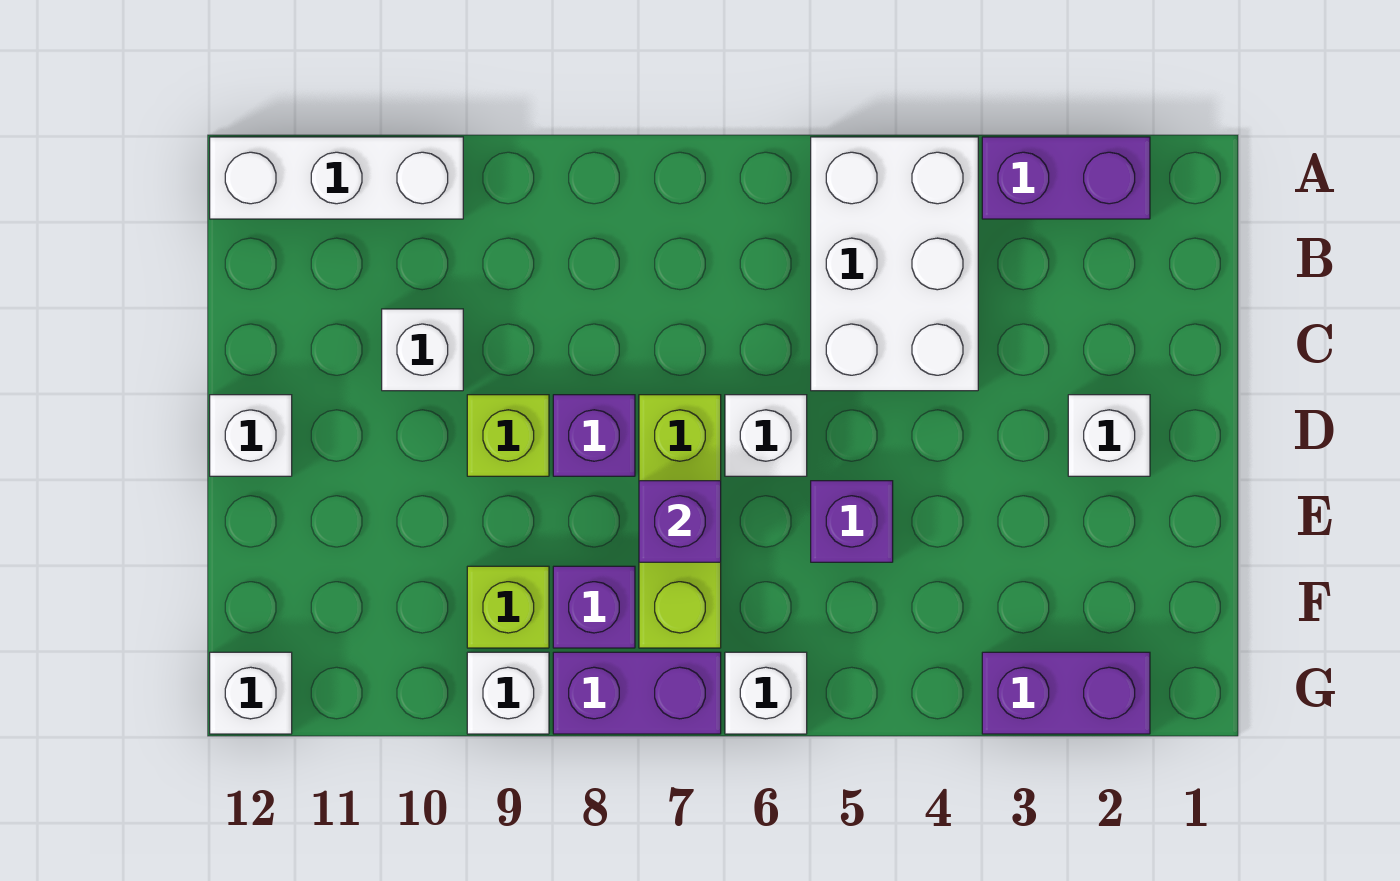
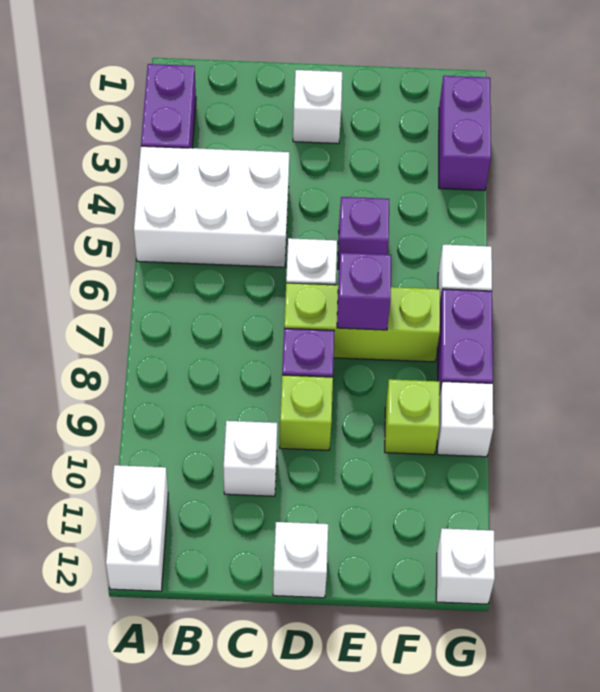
white brick A10:A12 level 1 -> white brick A11:A12 level 1
purple brick F8 level 1 -> none

